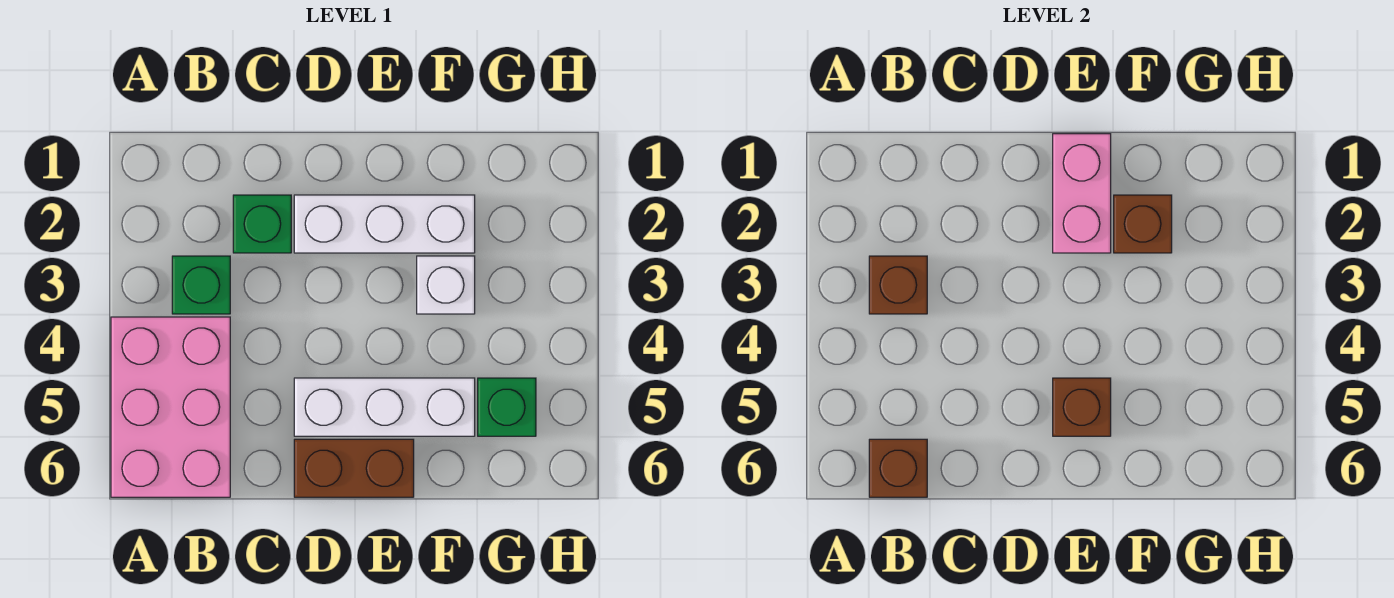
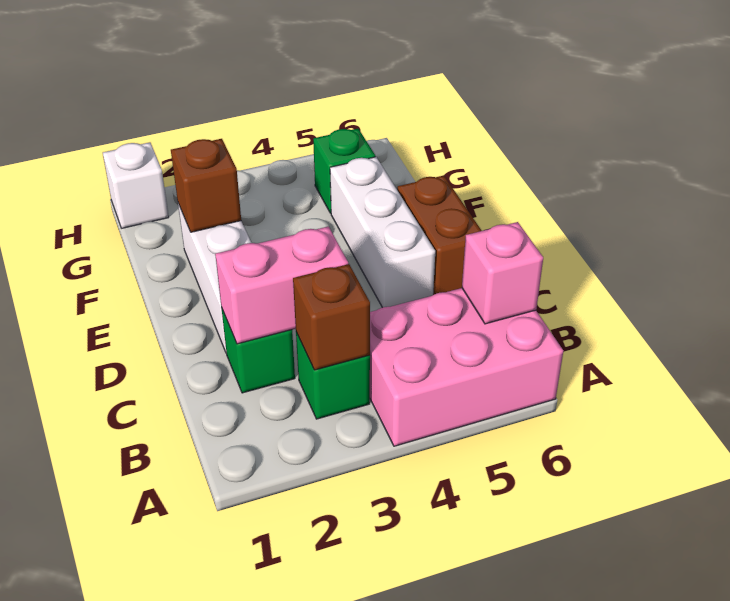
brown brick B6 level 2 -> pink brick B6 level 2
pink brick E1:E2 level 2 -> pink brick C2:C3 level 2
brown brick E5 level 2 -> none
white brick F3 level 1 -> white brick H1 level 1

